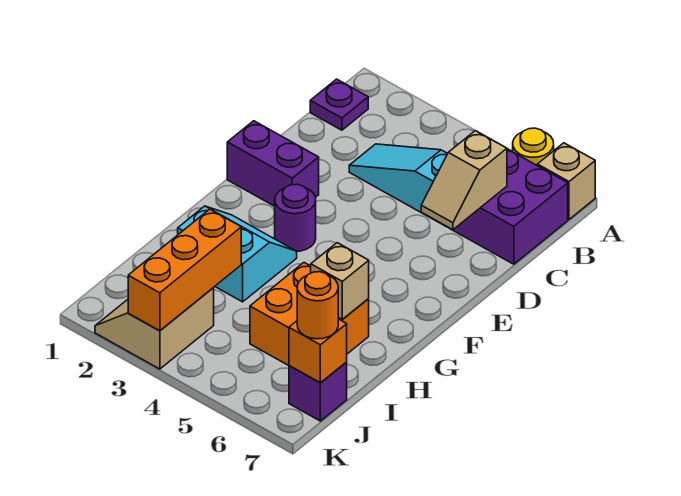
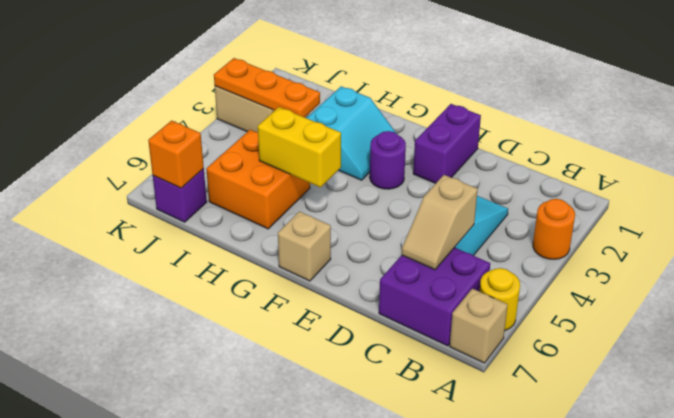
purple plate B1 level 1 -> none
tan slope C6:D6 level 2 top C -> tan slope C5:C6 level 2 top 5
none -> yellow brick G5:H5 level 2
tan brick H6 level 2 -> tan brick F7 level 1
orange brick I3:K3 level 2 -> orange plate I3:K3 level 2
orange round brick J7 level 3 -> orange round brick A3 level 1

